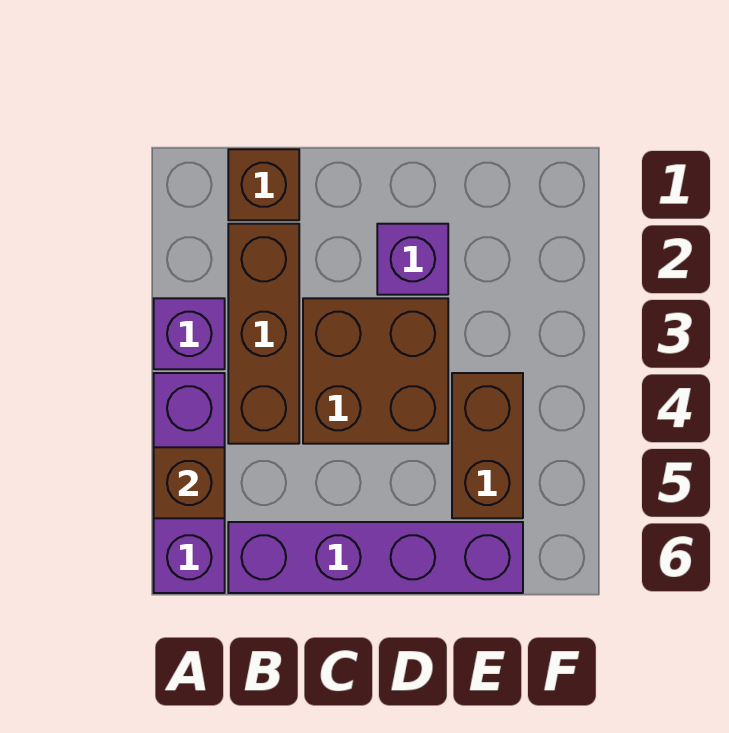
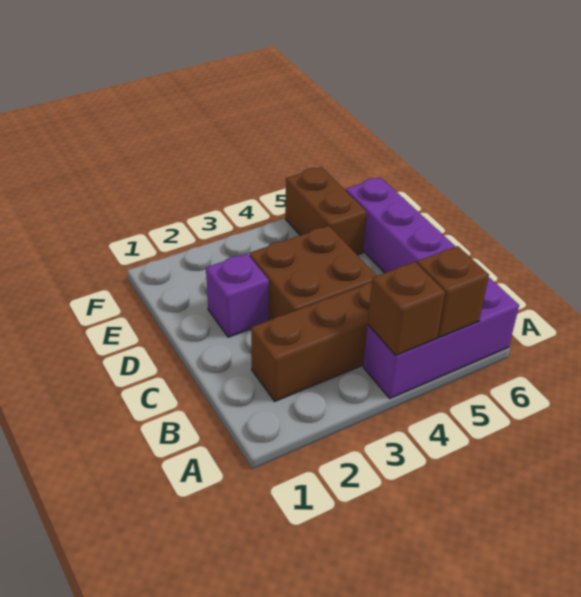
purple brick A3 level 1 -> none
brown brick B1 level 1 -> brown brick A4 level 2
brown brick E4:E5 level 1 -> brown brick E5:F5 level 1

